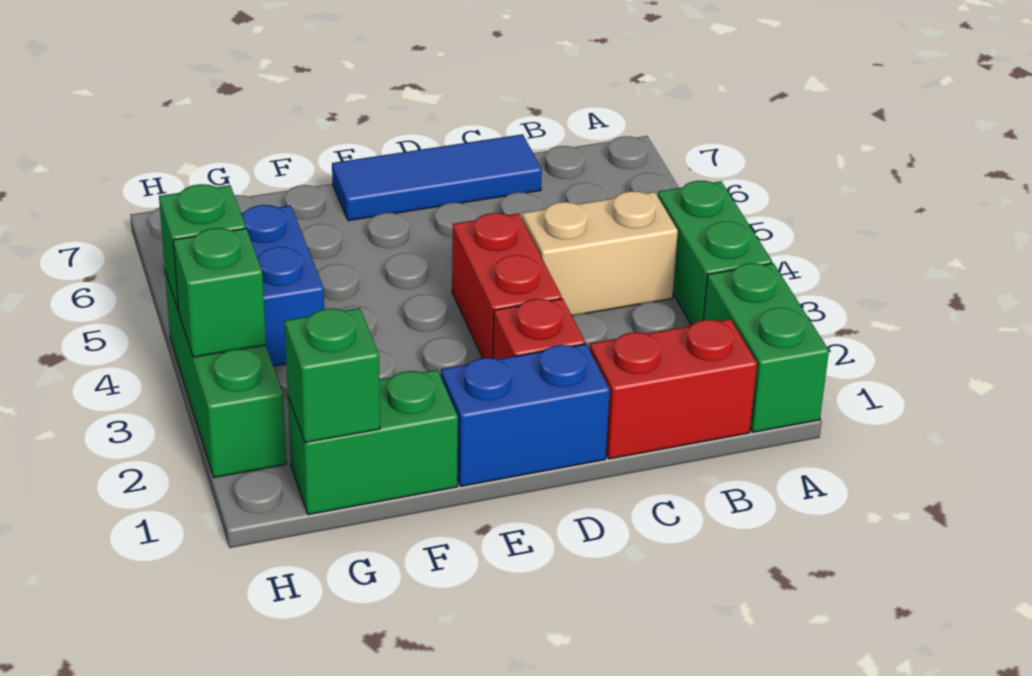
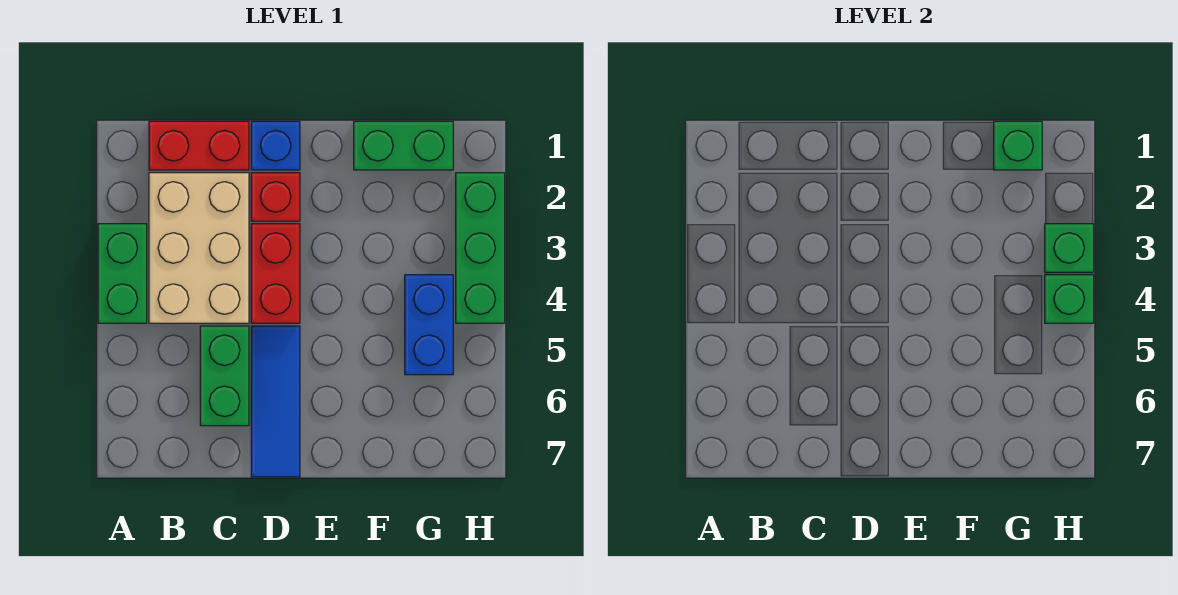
green brick A1:A2 level 1 -> green brick C5:C6 level 1
tan brick B4:C4 level 1 -> tan brick B2:C4 level 1
blue tile C7:E7 level 1 -> blue tile D5:D7 level 1
blue brick D1:E1 level 1 -> blue brick D1 level 1

